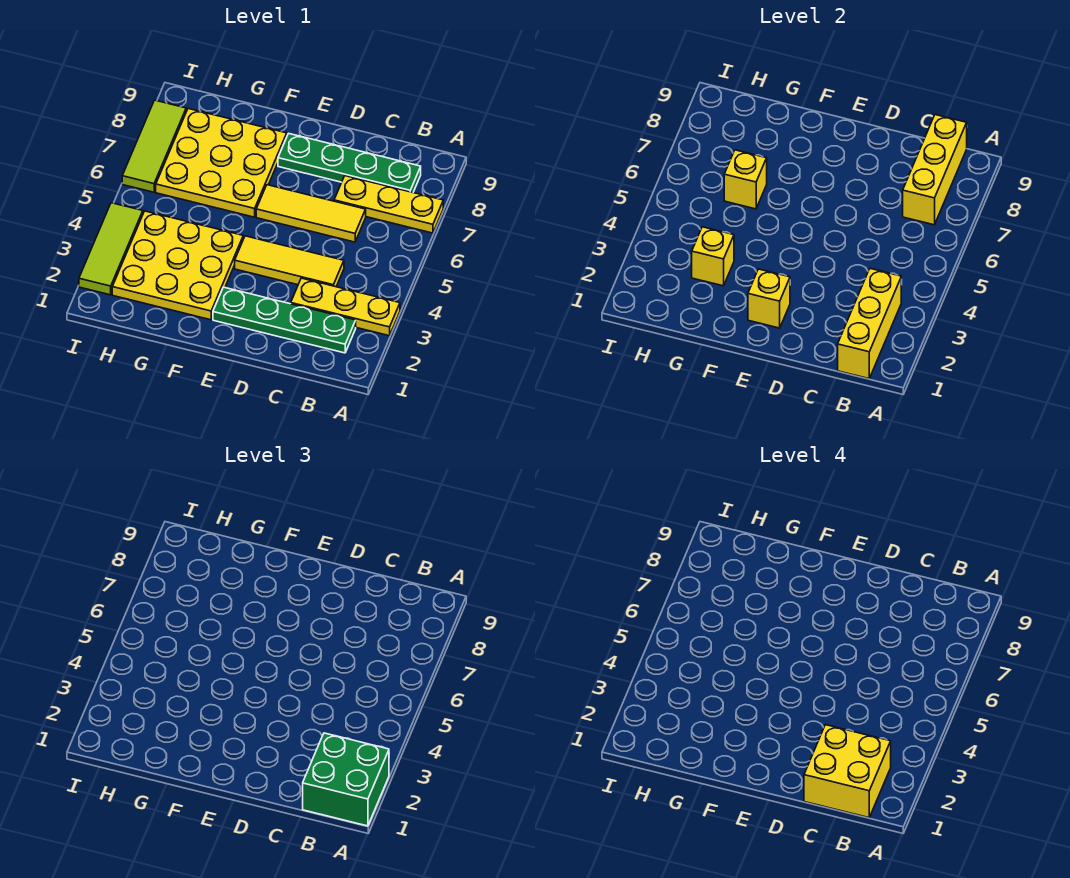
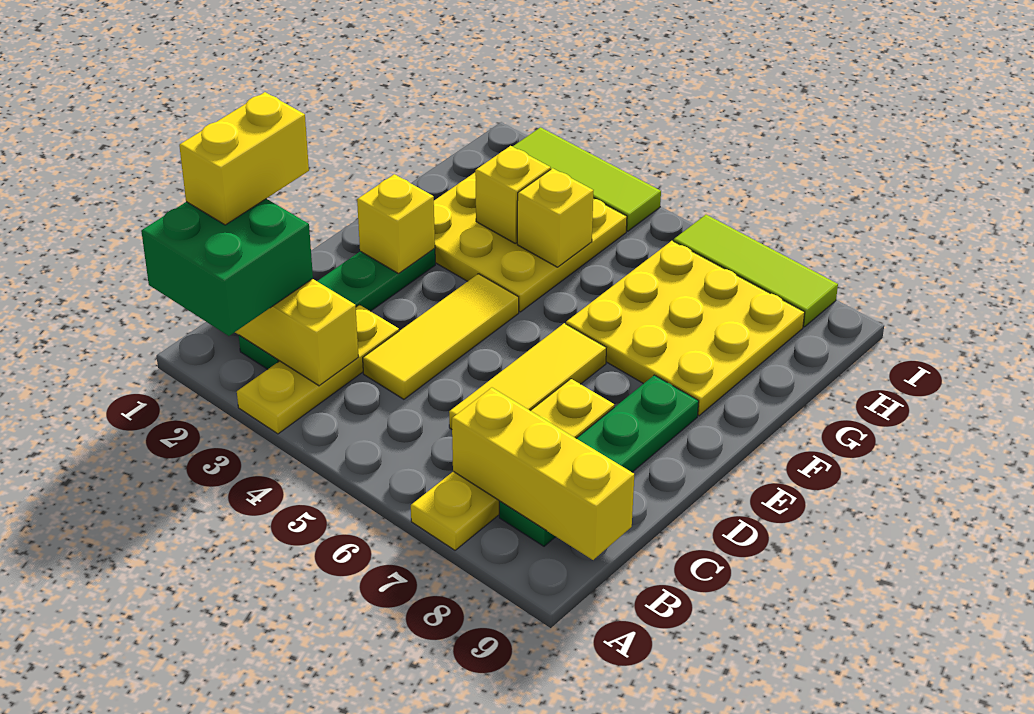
yellow plate A7:C7 level 1 -> yellow plate A7:D7 level 1
yellow brick B1:C2 level 4 -> yellow brick B1:C1 level 4
yellow brick G6 level 2 -> yellow brick G4 level 2

